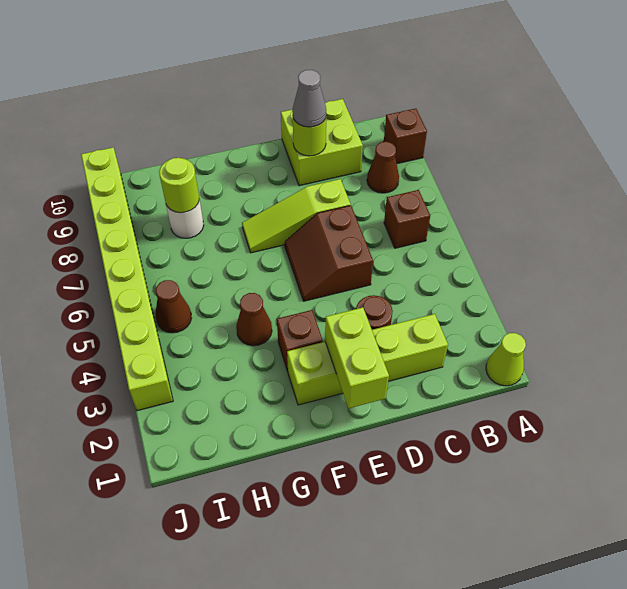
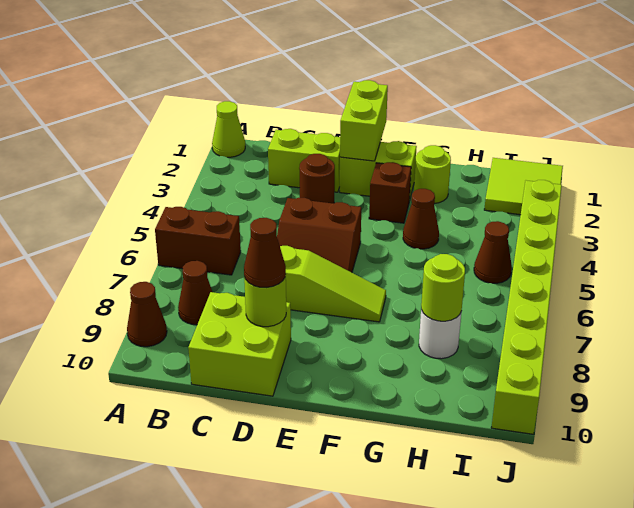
brown brick A9 level 1 -> brown cone A9 level 1
brown brick B6 level 1 -> brown brick A6:B6 level 1
brown slope D5:E6 level 1 top D -> brown slope D5:E6 level 1 top 5
grey cone D9 level 3 -> brown cone D9 level 3
none -> lime round brick G2 level 1
none -> lime tile I1:J2 level 1

